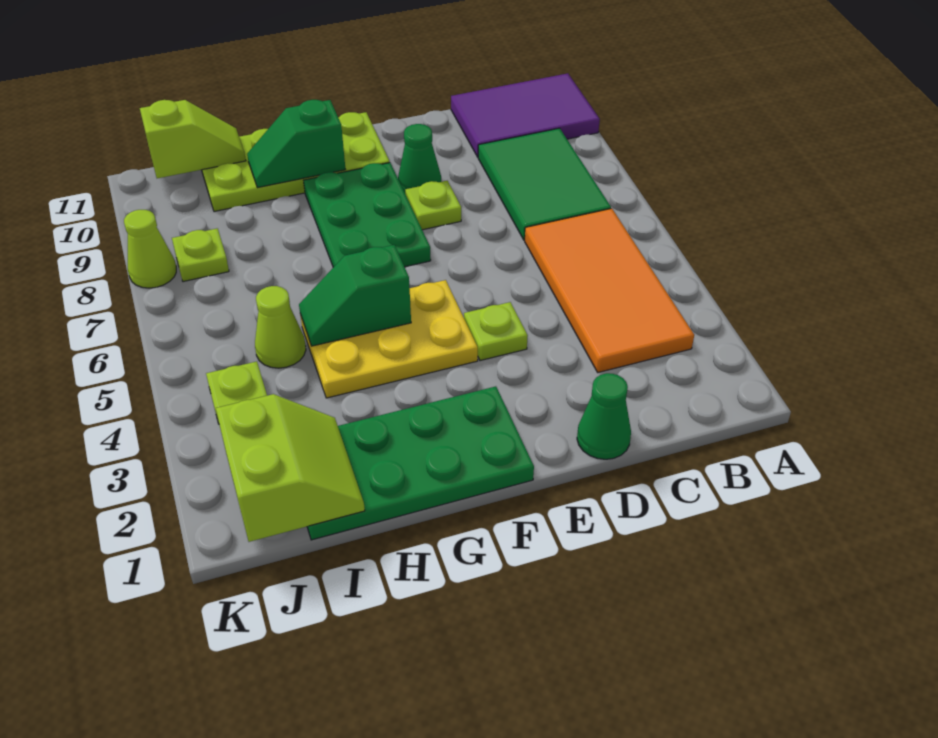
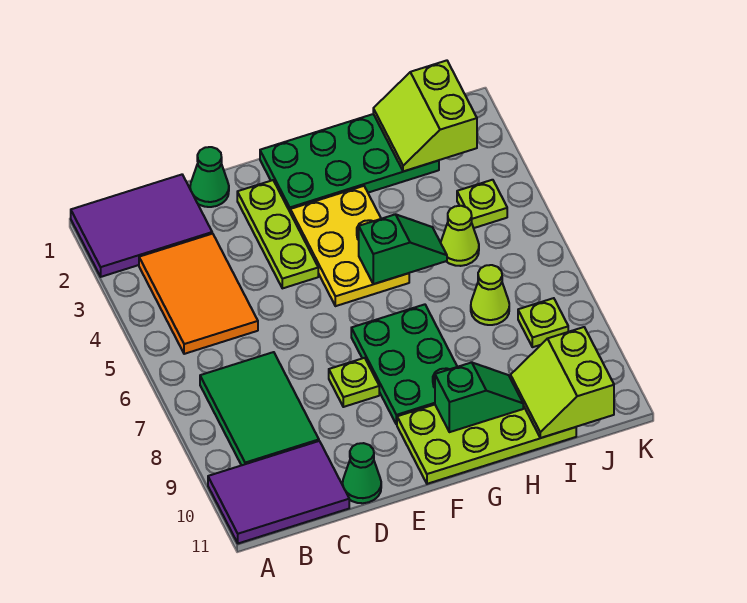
none -> purple tile A1:C2 level 1
orange tile B3:C6 level 1 -> orange tile B3:C5 level 1
lime plate E4 level 1 -> lime plate E2:E4 level 1
green cone E9 level 1 -> green cone D11 level 1
yellow plate F4:H5 level 1 -> yellow plate F3:G5 level 1
lime slope I11:J11 level 2 top J -> lime slope I10:J11 level 2 top J
lime cone K8 level 1 -> lime cone I7 level 1

